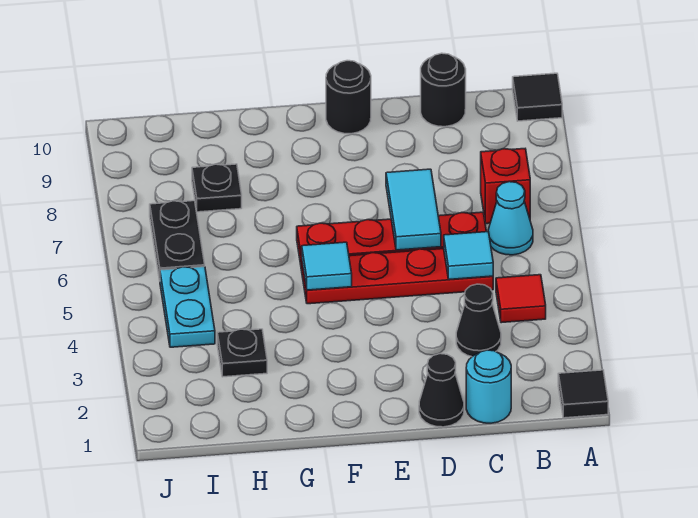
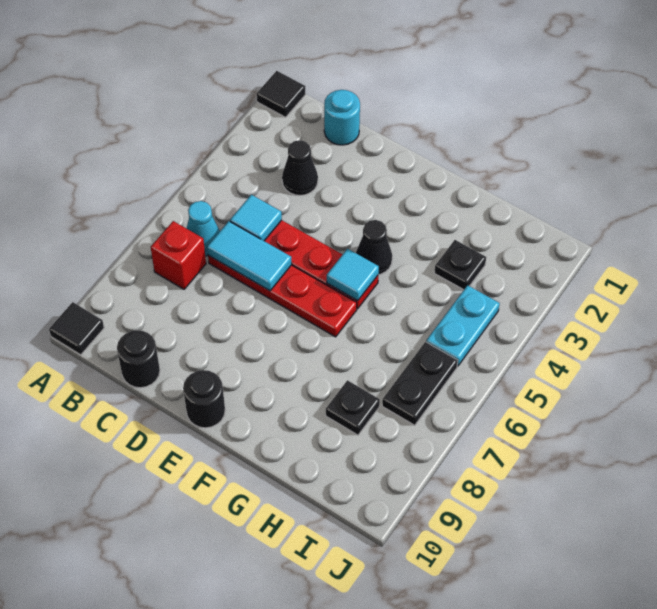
red tile B4 level 1 -> none
black cone D1 level 1 -> black cone F4 level 1
cyan tile D6:D7 level 2 -> cyan tile C6:D6 level 2

